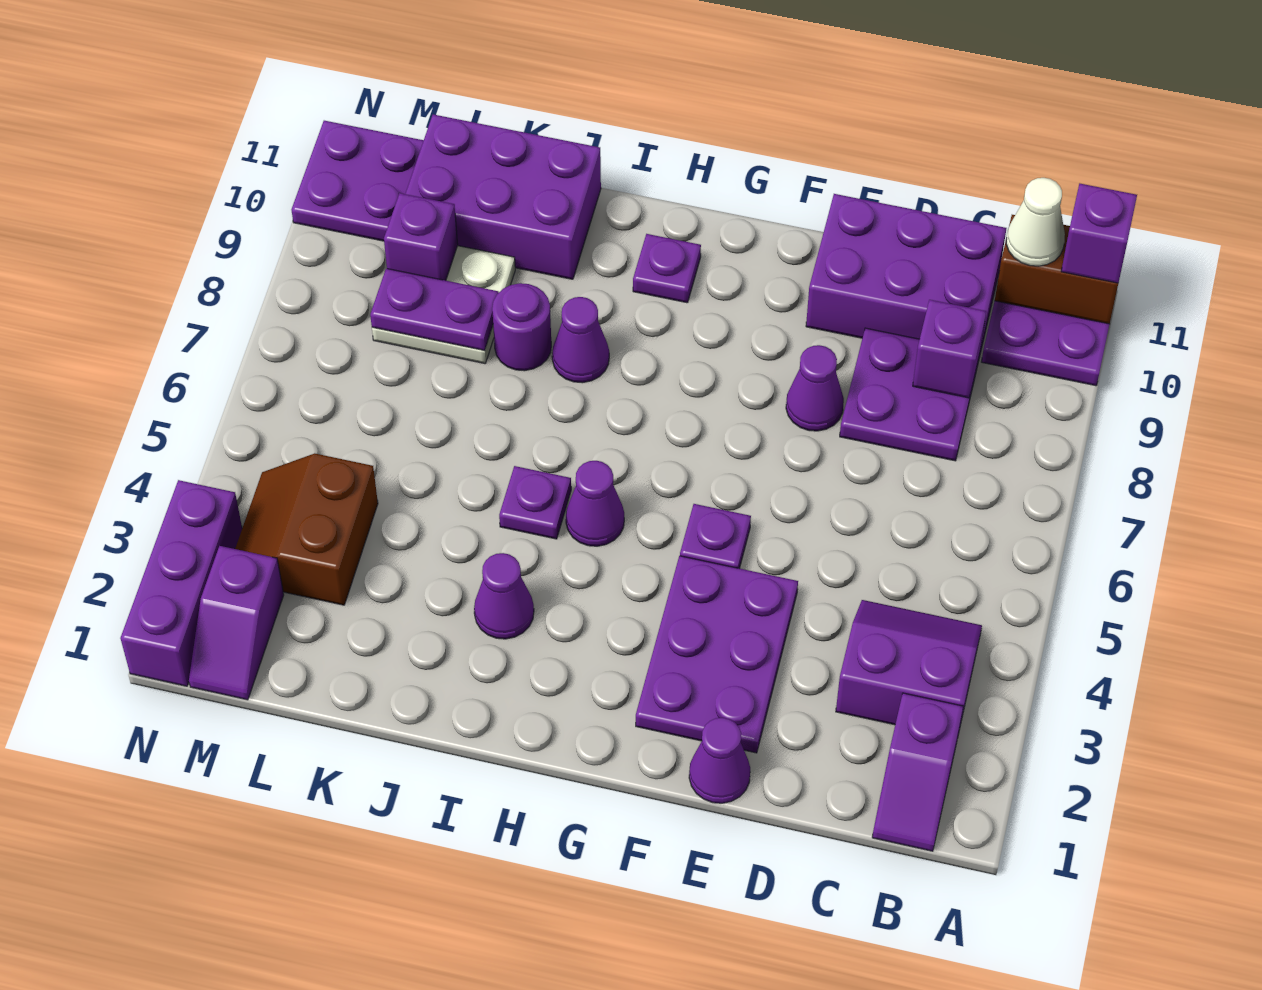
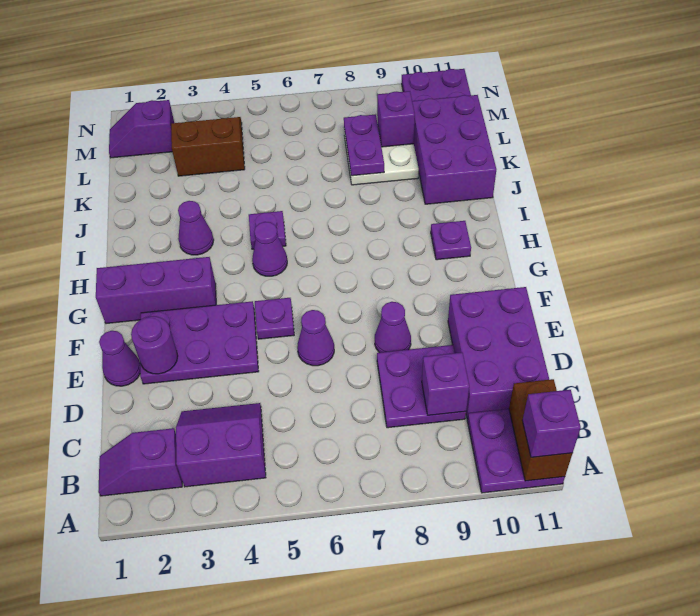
purple slope B3:C4 level 1 top 3 -> purple slope B3:C4 level 1 top B
white cone B11 level 3 -> none
purple cone I8 level 1 -> purple cone E6 level 1
purple round brick J8 level 1 -> purple round brick E2 level 2
purple brick N1:N3 level 1 -> purple brick G1:G3 level 1

